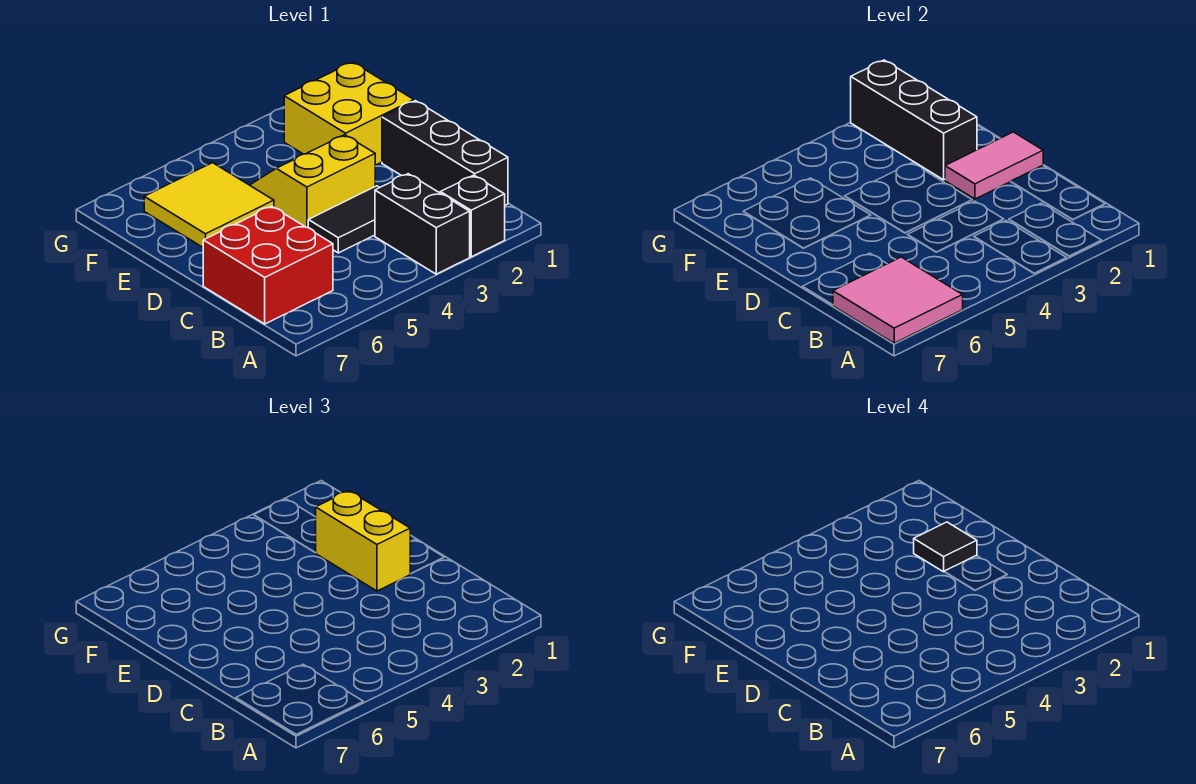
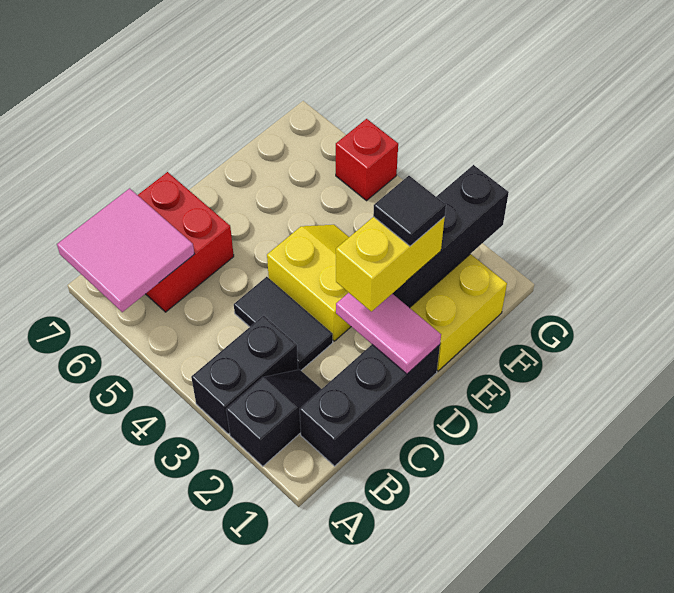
yellow tile E5:F6 level 1 -> none
none -> red brick G5 level 1

